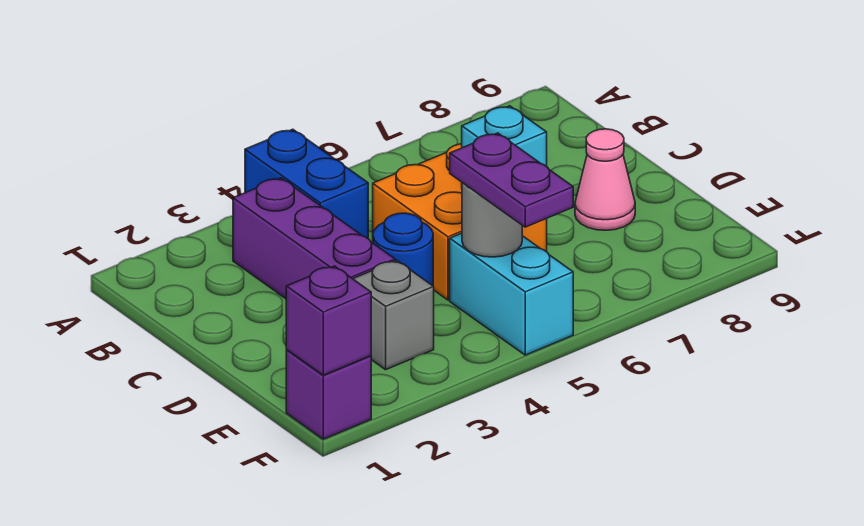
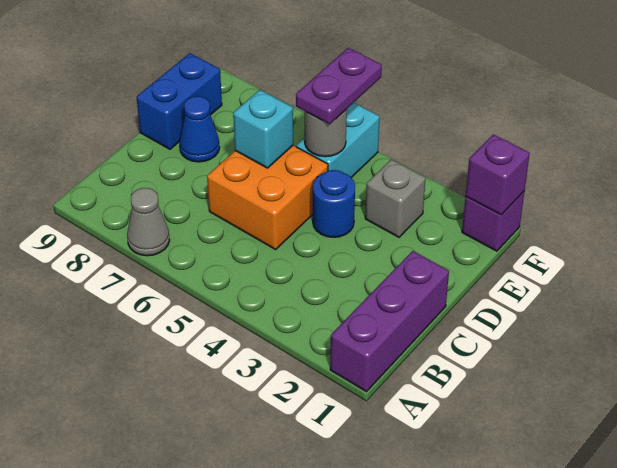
blue brick A4:B4 level 1 -> blue brick D9:E9 level 1
none -> grey cone A7 level 1
purple brick B3:D3 level 1 -> purple brick A1:C1 level 1
pink cone D8 level 1 -> blue cone D8 level 1

